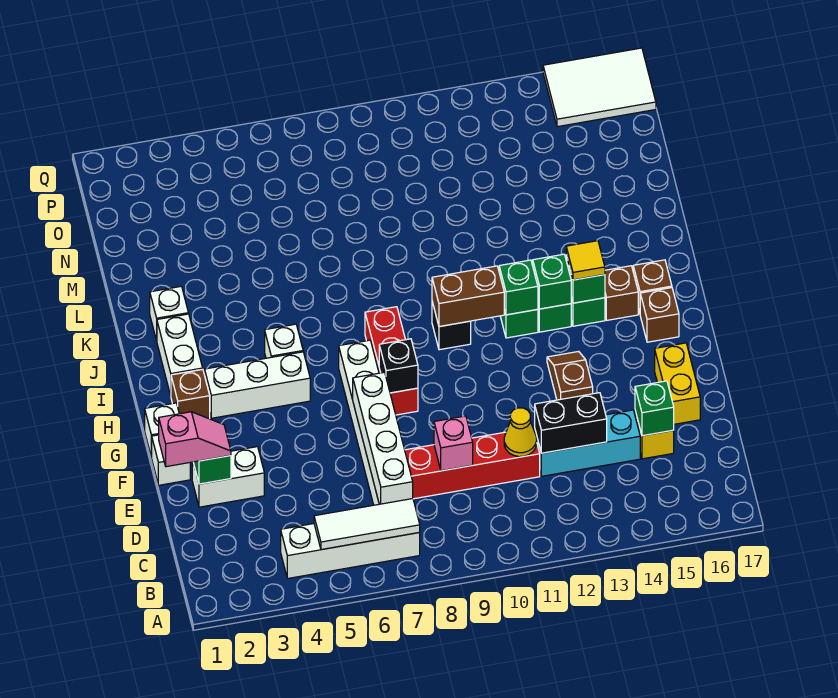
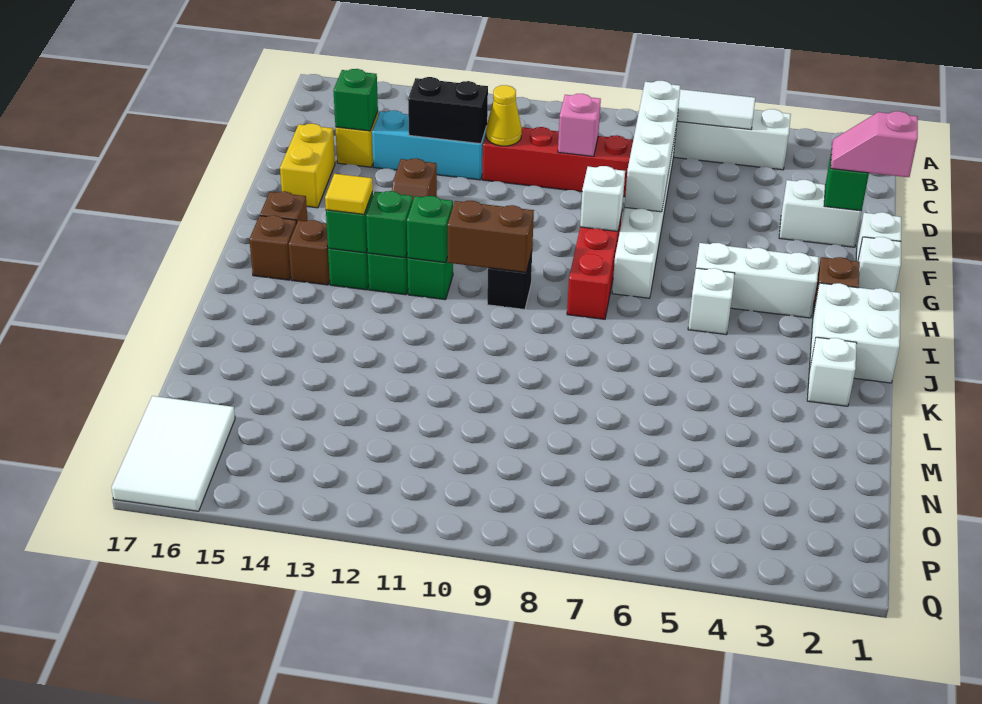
black brick G8 level 2 -> white brick G8 level 2
white brick I2:J2 level 1 -> white brick I1:J2 level 1
white tile P15:Q17 level 1 -> white tile O16:Q17 level 1

